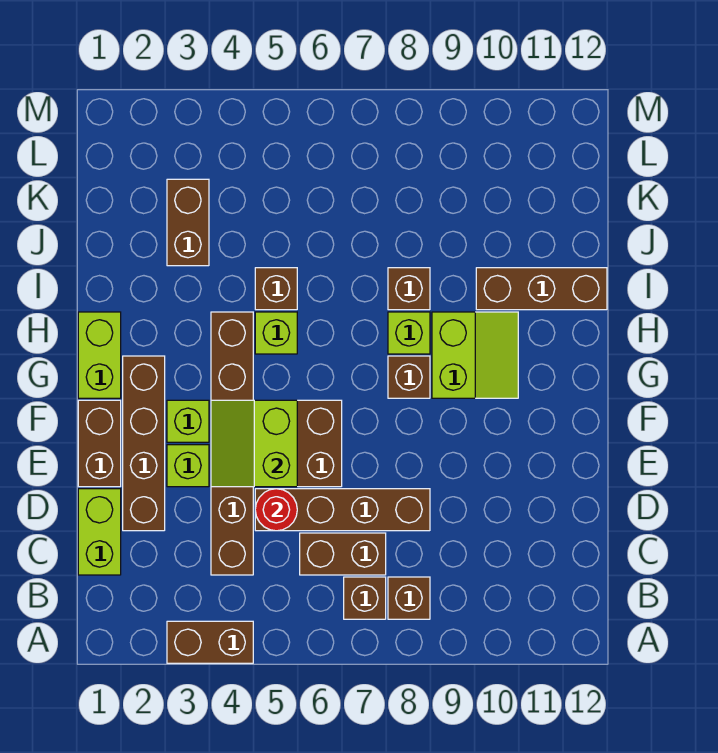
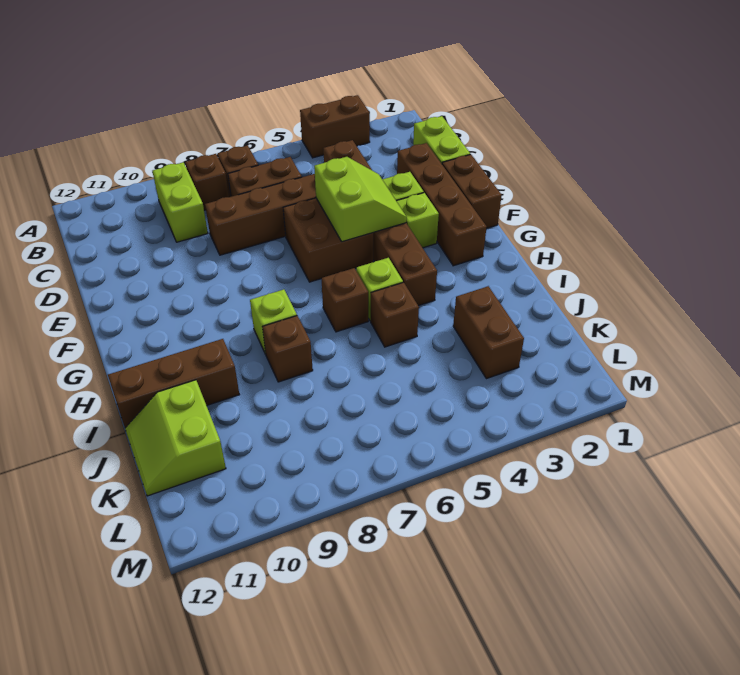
red round brick D5 level 2 -> none
lime brick G1:H1 level 1 -> lime brick B9:C9 level 1
brown brick G8 level 1 -> brown brick H6 level 1
lime slope G9:H10 level 1 top 9 -> lime slope J11:K12 level 1 top 11

